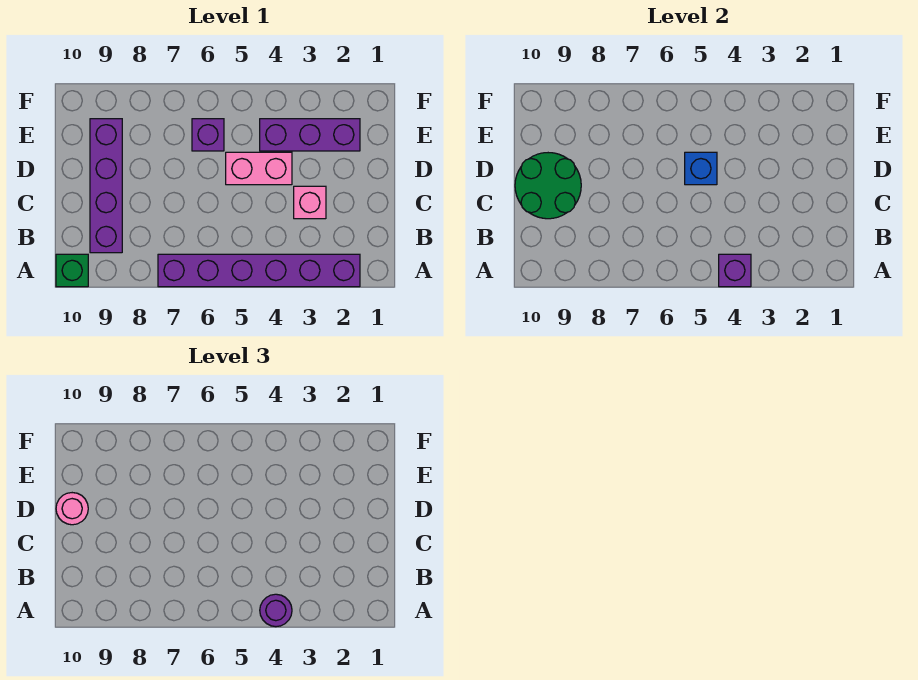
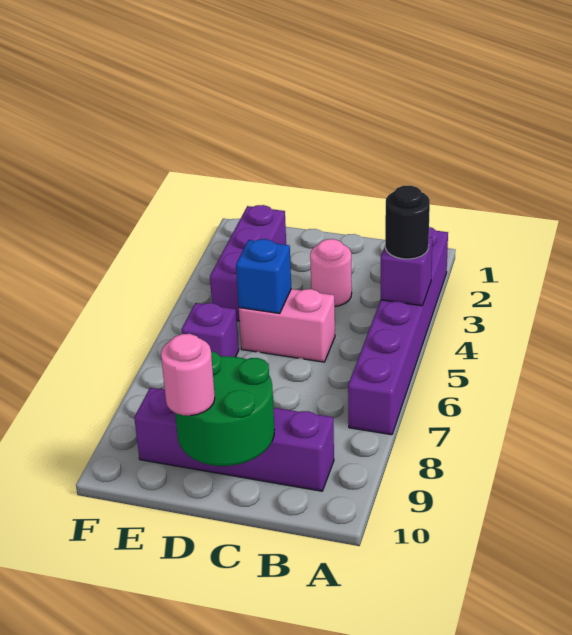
purple round brick A4 level 3 -> black round brick A4 level 3
green brick A10 level 1 -> none
pink brick C3 level 1 -> pink round brick C3 level 1
pink brick D4:D5 level 1 -> pink brick C5:D5 level 1

